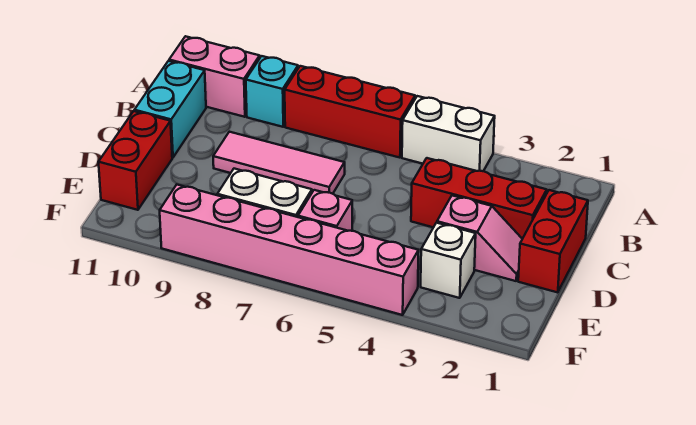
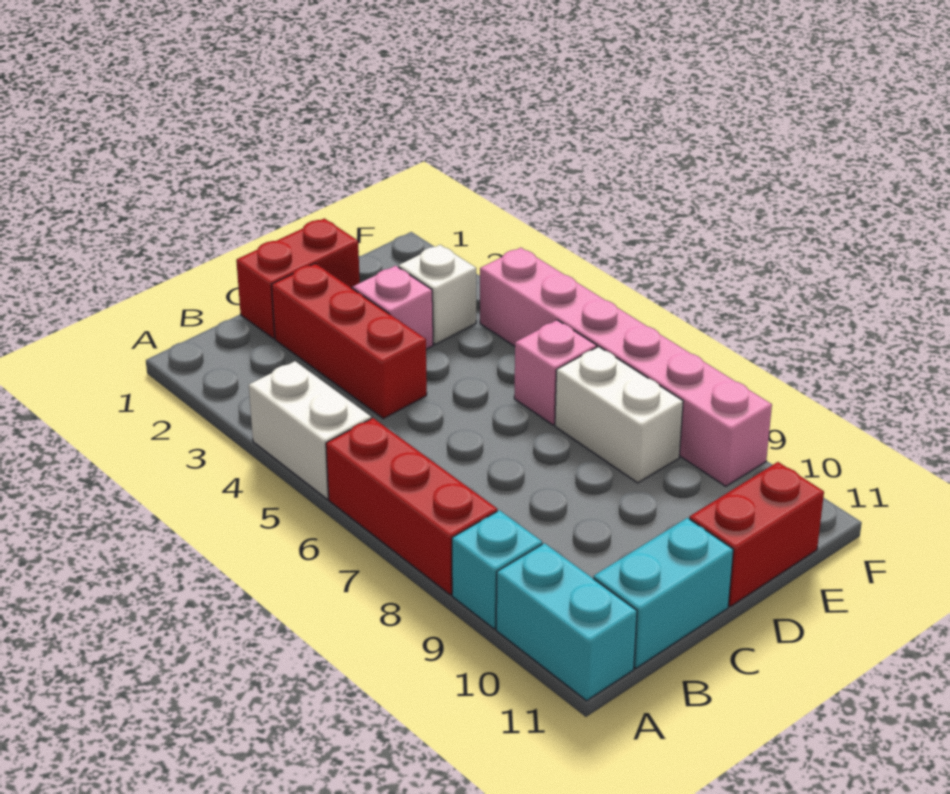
pink brick A10:A11 level 1 -> cyan brick A10:A11 level 1
pink tile C7:C9 level 1 -> none

